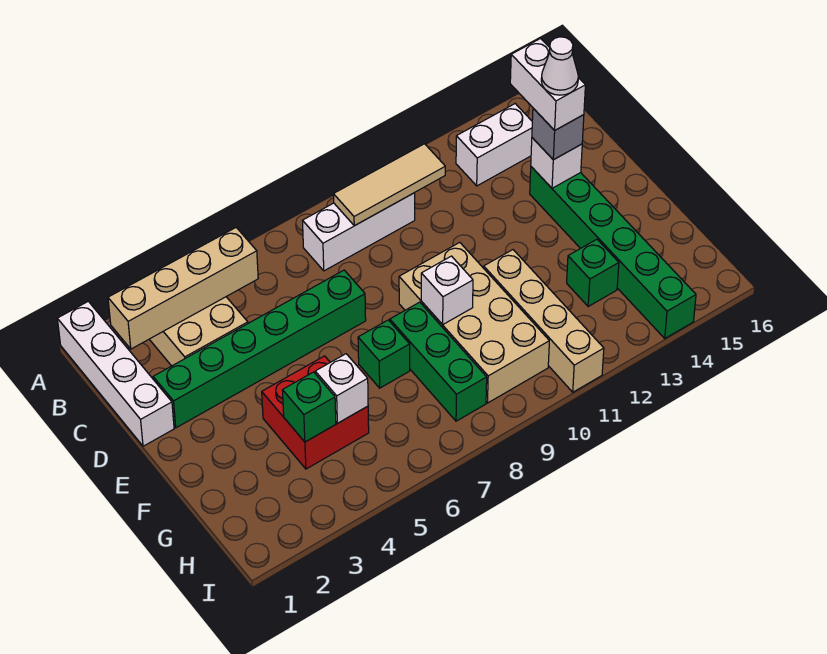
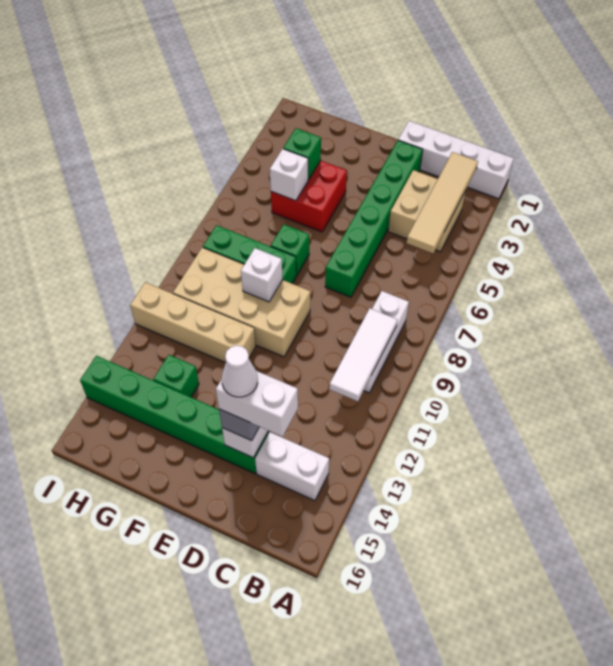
tan brick B2:B5 level 2 -> tan tile B2:B5 level 2
tan tile B9:B11 level 2 -> white tile B9:B11 level 2
white brick B13:B14 level 1 -> white brick B14:C14 level 1

